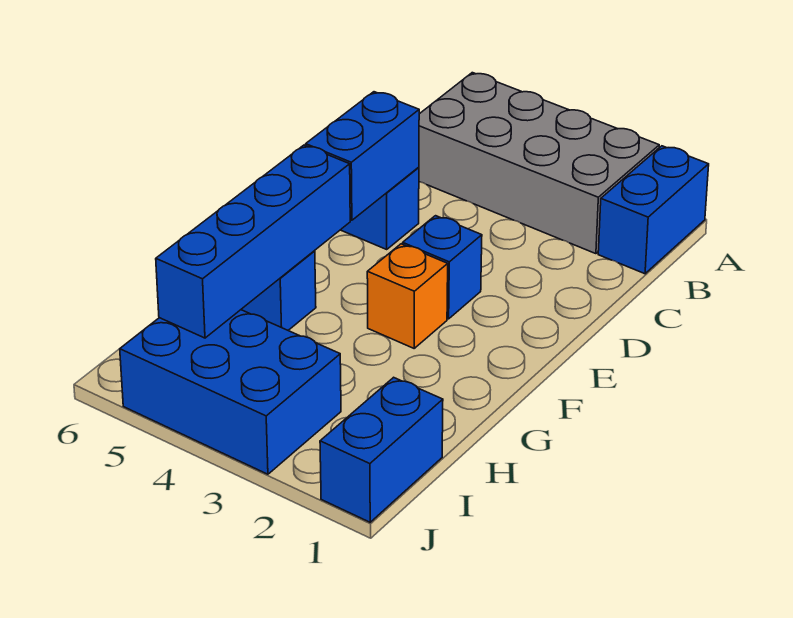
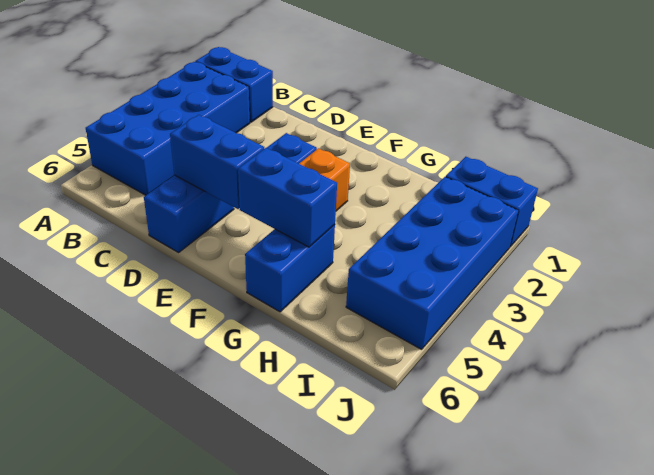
grey brick A2:B5 level 1 -> blue brick A2:B5 level 1
blue brick F5:I5 level 2 -> blue brick F5:G5 level 2
blue brick I3:J5 level 1 -> blue brick I2:J5 level 1

